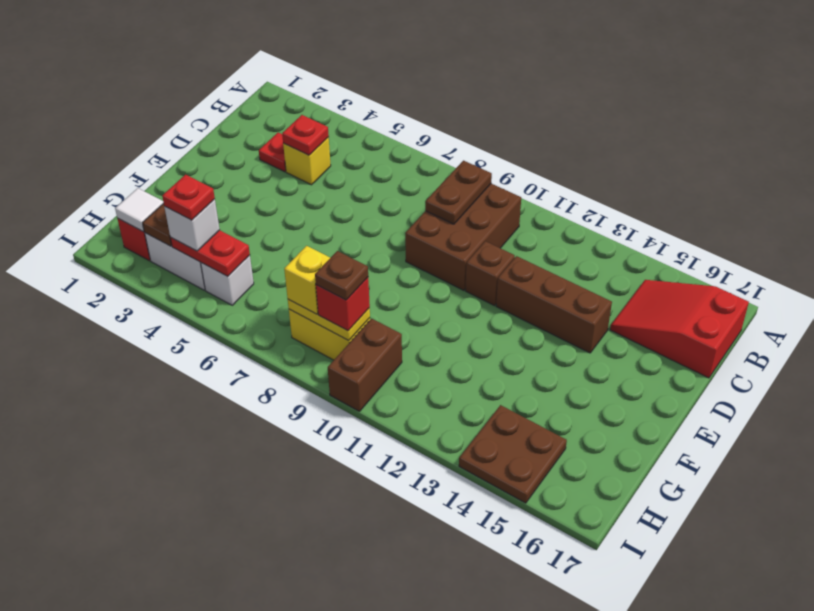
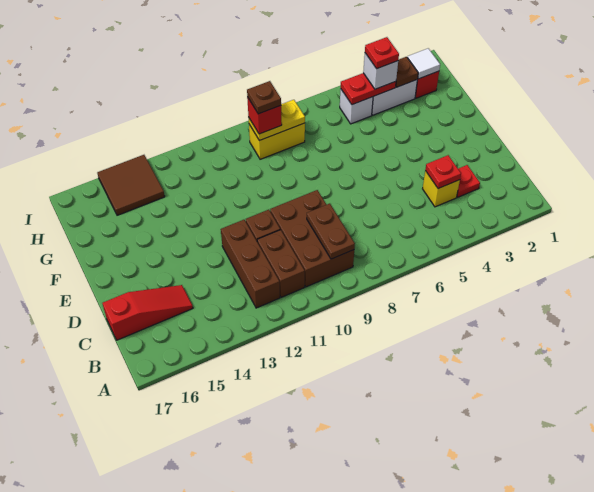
red slope B15:C17 level 1 top 17 -> red slope C15:C17 level 1 top 17
brown brick D12:D14 level 1 -> brown brick B12:D12 level 1
yellow brick H8 level 3 -> none
brown brick H10:I10 level 1 -> brown brick B11:C11 level 1
brown plate H14:I15 level 1 -> brown tile H14:I15 level 1

